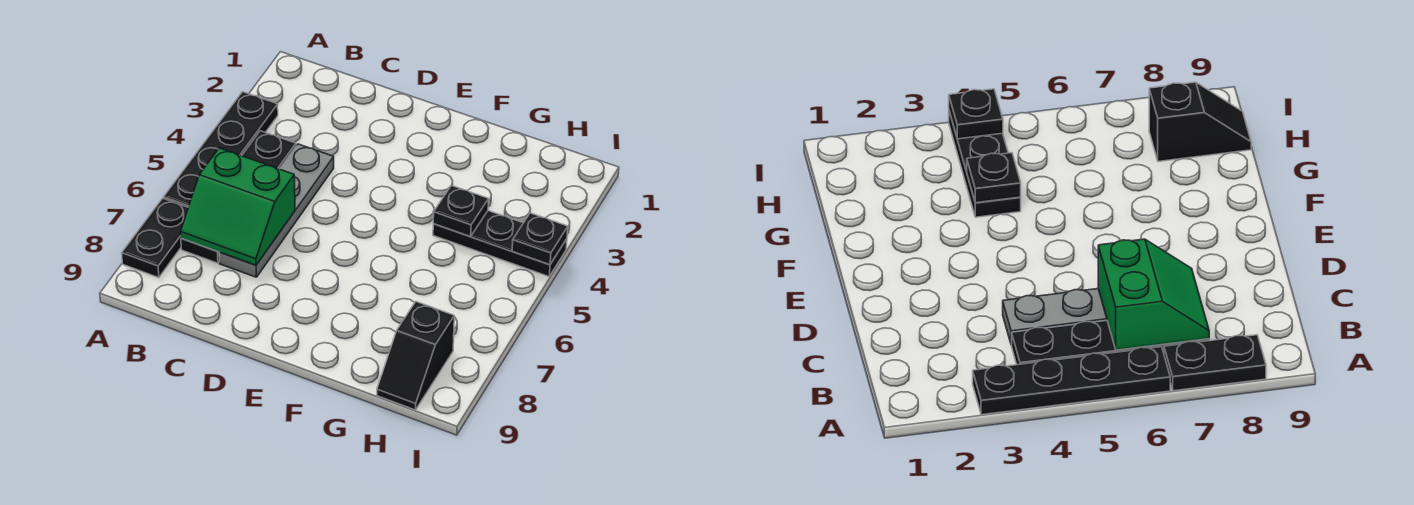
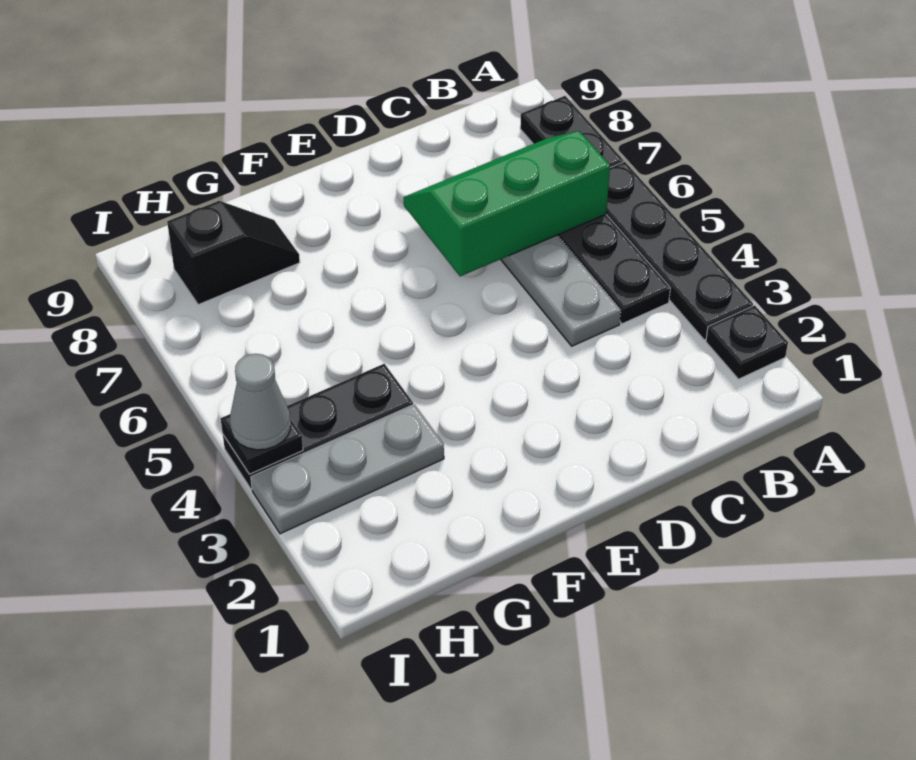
green slope B6:C7 level 2 top 6 -> green slope B6:D7 level 2 top 6
none -> grey plate G3:I3 level 1
black plate G4 level 2 -> black plate A2 level 1
black slope H8:H9 level 1 top 8 -> black slope G8:H8 level 1 top H
none -> grey cone I4 level 3

